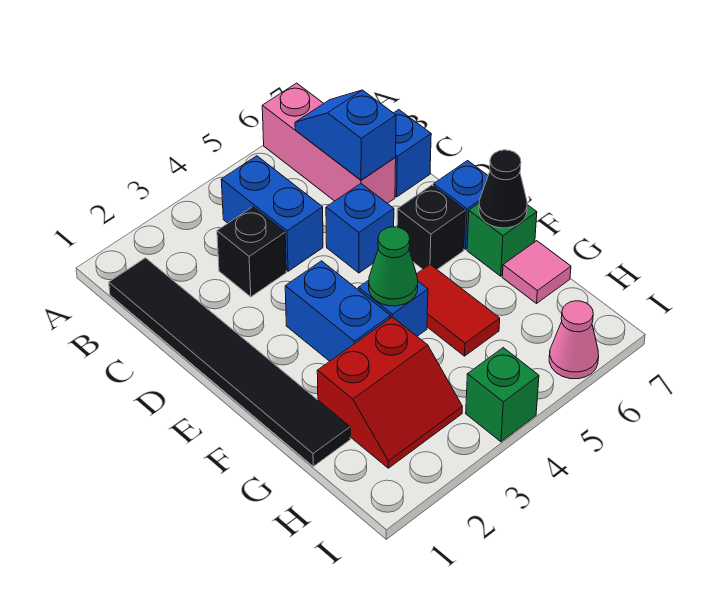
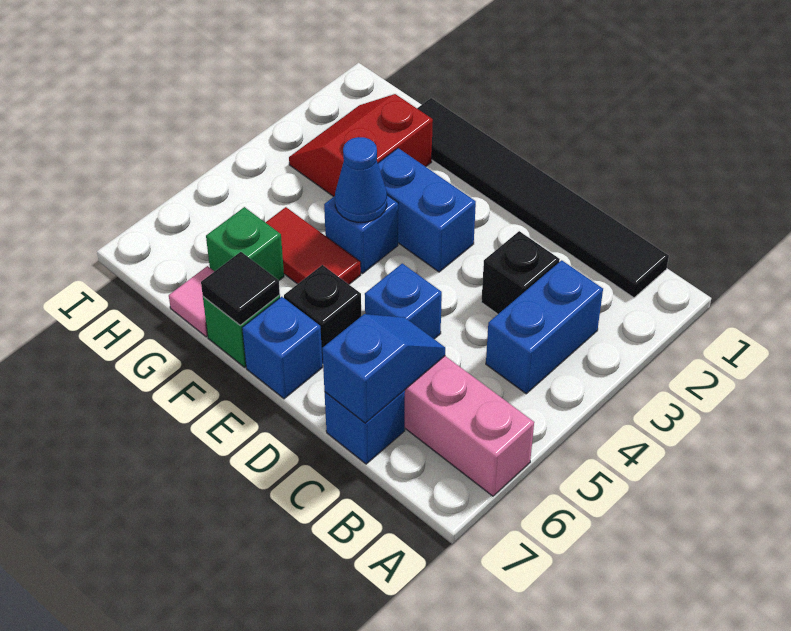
blue brick B4:C4 level 1 -> blue brick B3:B4 level 1
blue slope B6:C6 level 2 top C -> blue slope C6:C7 level 2 top 7
green cone F4 level 2 -> blue cone F4 level 2
black cone F7 level 2 -> black tile F7 level 2
green brick I4 level 1 -> green brick G6 level 1
pink cone I6 level 1 -> none

